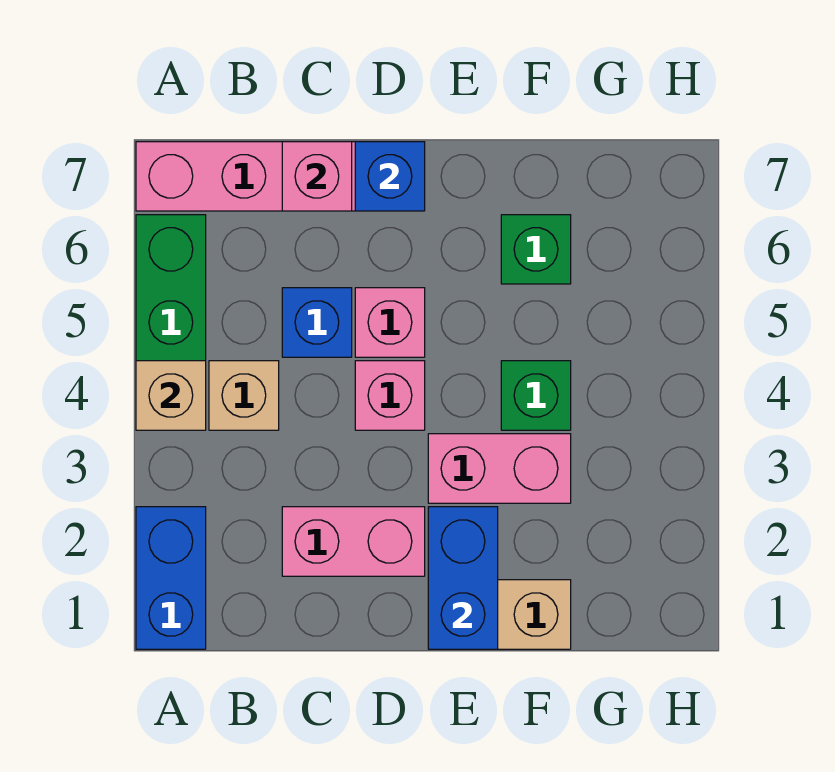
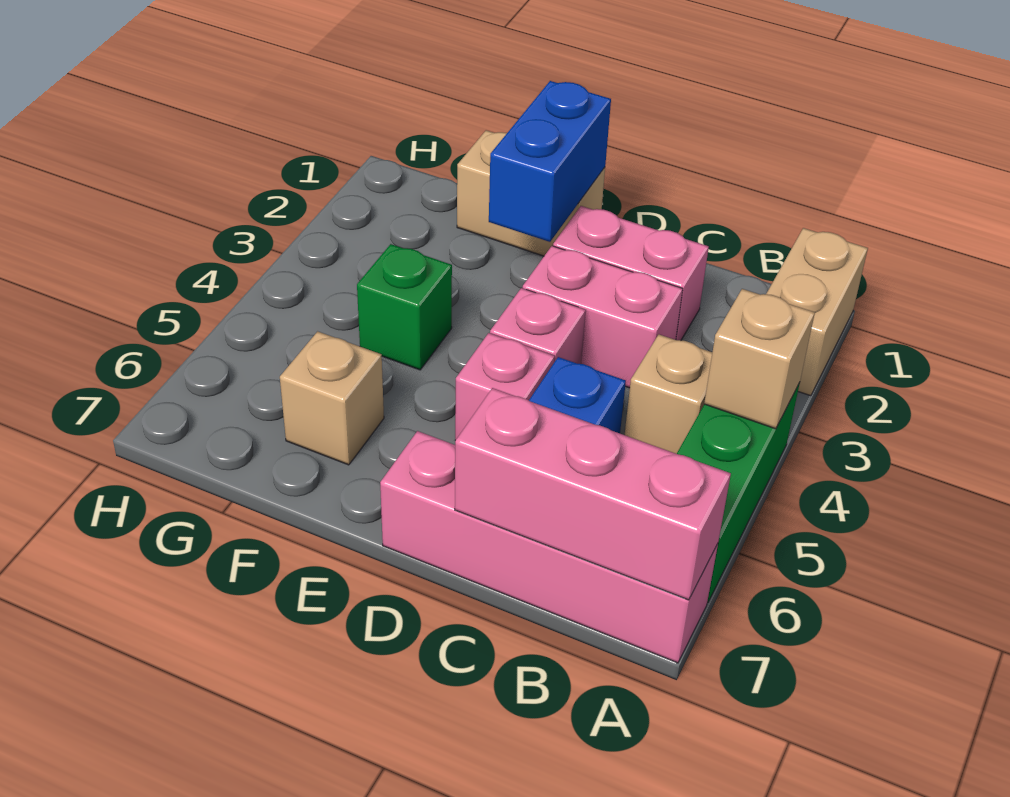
blue brick A1:A2 level 1 -> tan brick A1:A2 level 1
pink brick C7 level 2 -> pink brick A7:C7 level 2
blue brick D7 level 2 -> none
pink brick E3:F3 level 1 -> pink brick C3:D3 level 1
green brick F6 level 1 -> tan brick F6 level 1

